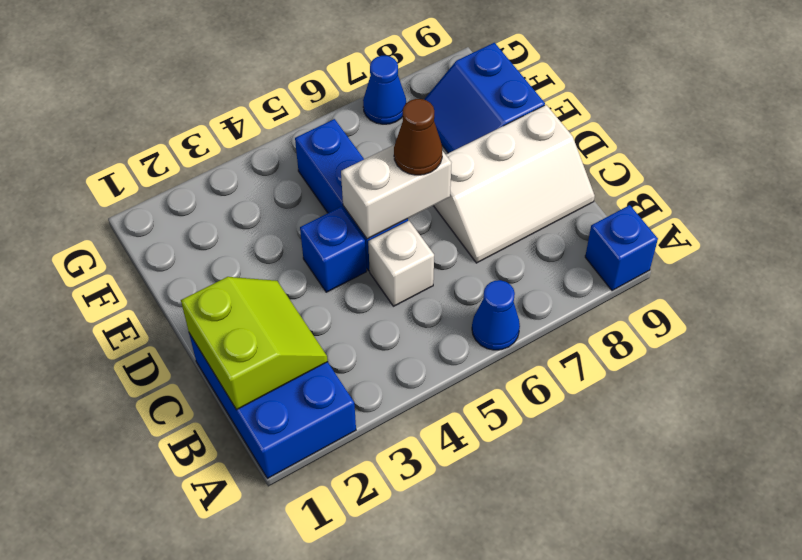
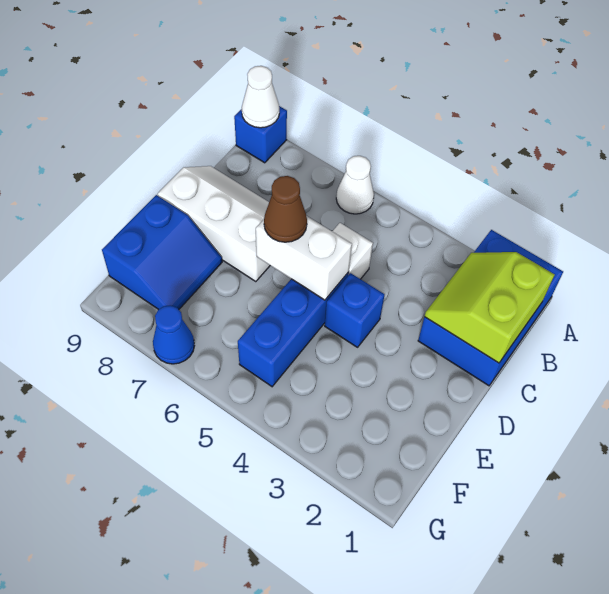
blue cone A6 level 1 -> white cone A6 level 1
none -> white cone A9 level 2

